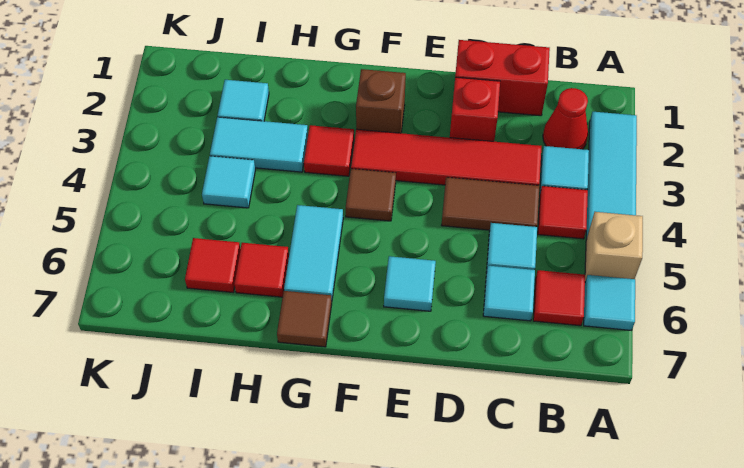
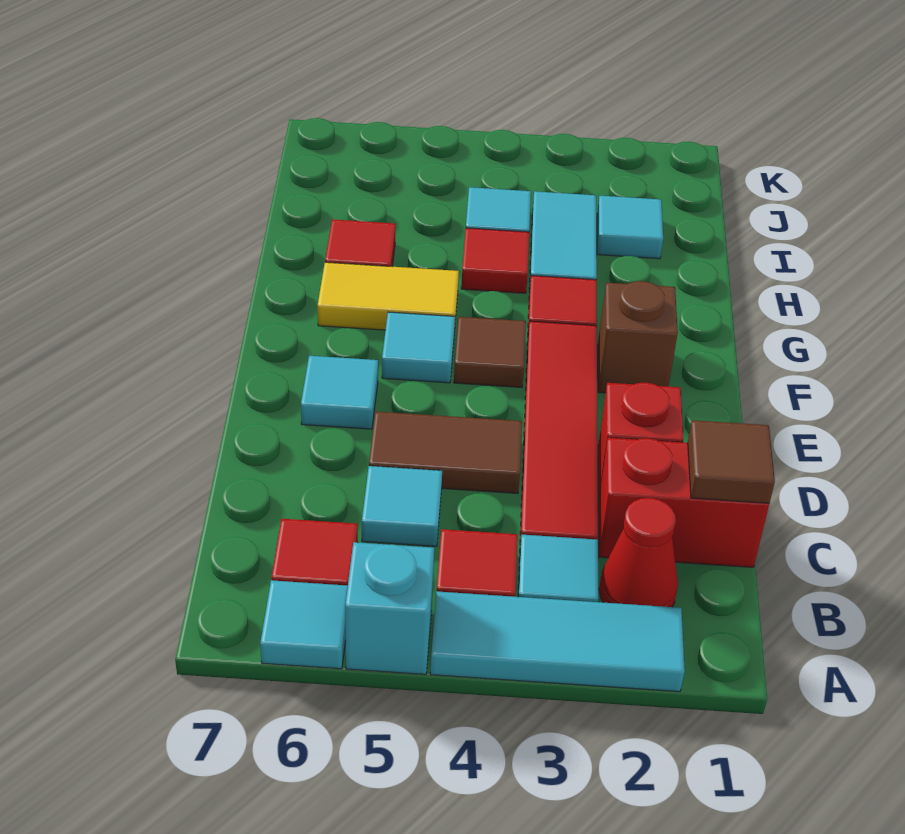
tan brick A5 level 1 -> cyan brick A5 level 1
red brick C1:D1 level 1 -> red brick C1:C2 level 1
brown tile C4:D4 level 1 -> brown tile D4:D5 level 1
cyan tile C6 level 1 -> cyan tile F5 level 1
cyan tile G5:G6 level 1 -> yellow tile G5:G6 level 1
brown tile G7 level 1 -> brown tile C1 level 2
red tile I6 level 1 -> red tile H4 level 1

